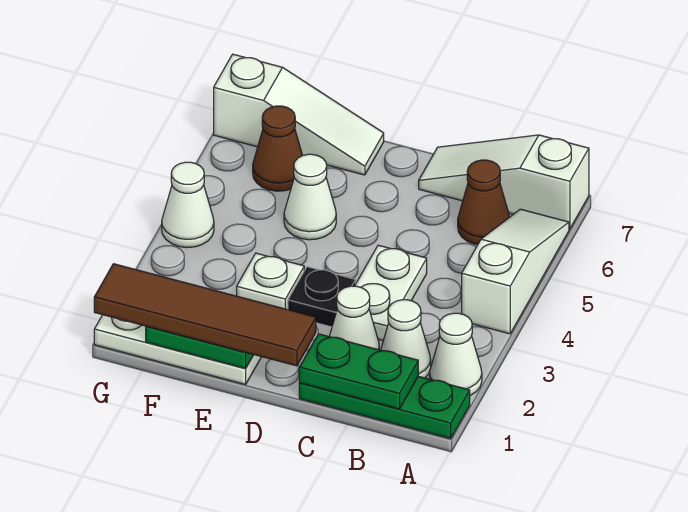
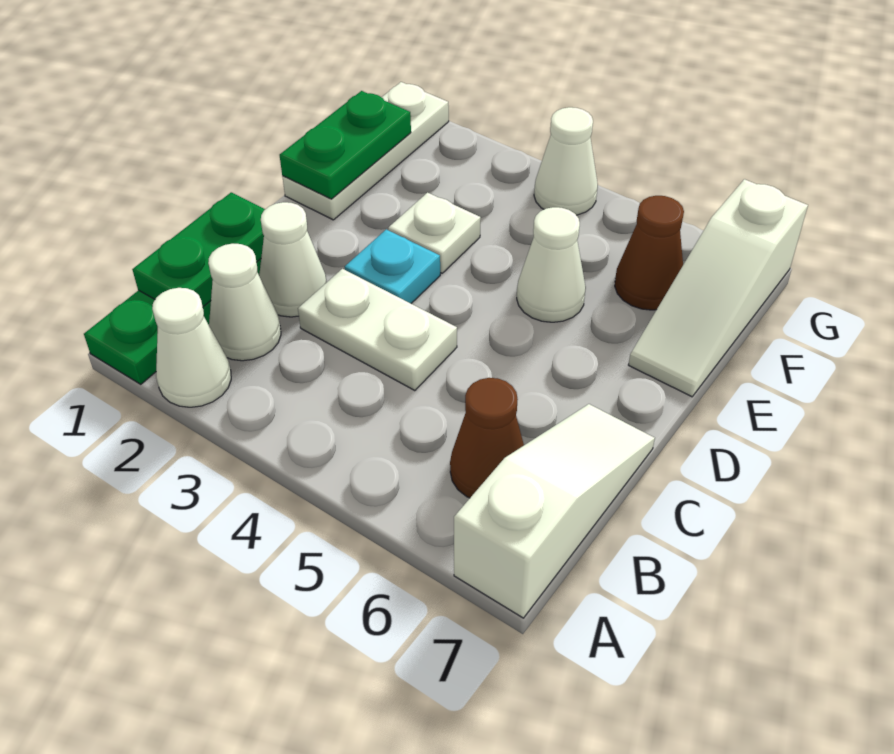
white slope A4:A6 level 1 top 4 -> none
brown tile D1:G1 level 3 -> none
black plate D3 level 1 -> cyan plate D3 level 1

